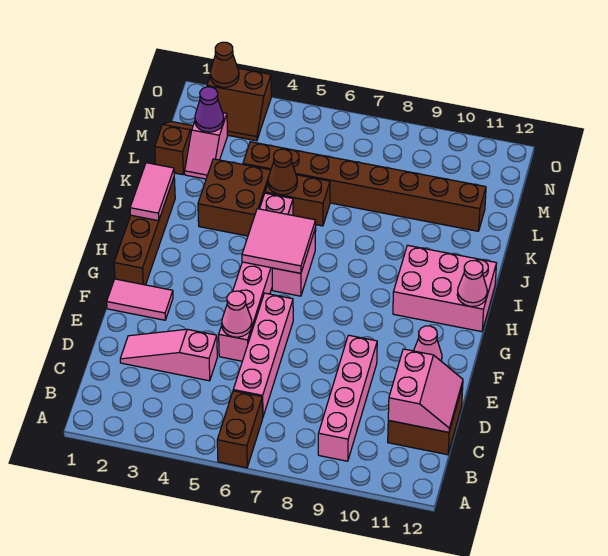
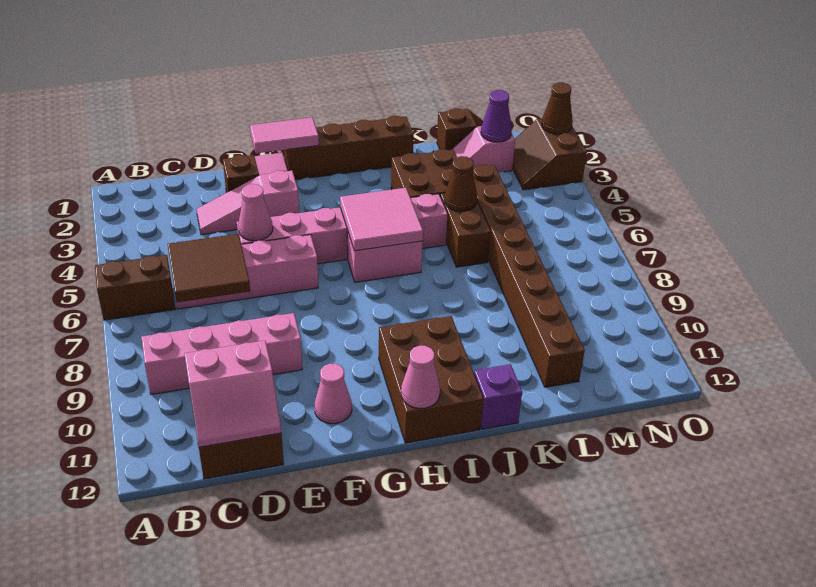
none -> brown tile C6:D7 level 2
pink slope D2:D4 level 1 top 4 -> pink slope D3:F3 level 1 top F
none -> brown brick E2 level 1
pink brick H10:I12 level 1 -> brown brick H10:I12 level 1
pink tile I1:J1 level 2 -> pink tile F1:G1 level 2
none -> purple brick J12 level 1

